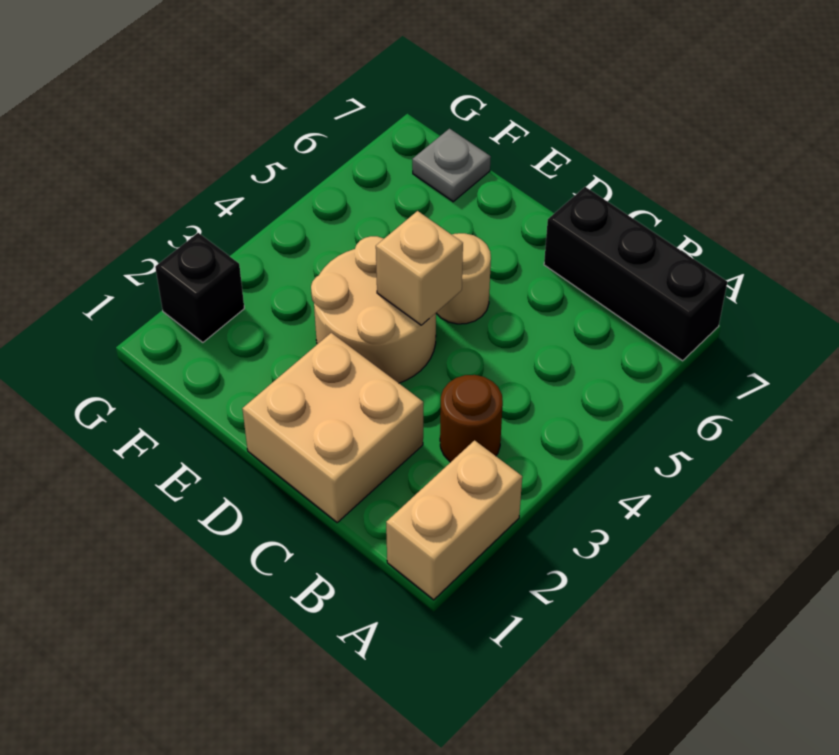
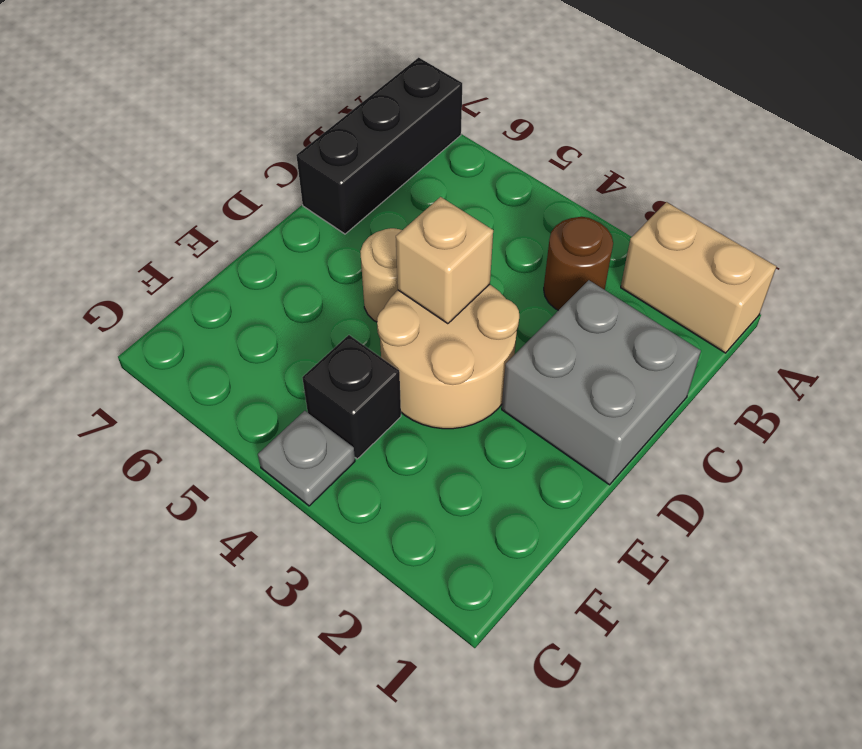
tan brick C1:D2 level 1 -> grey brick C1:D2 level 1
grey plate F7 level 1 -> grey plate G4 level 1
black brick G2 level 1 -> black brick F4 level 1

